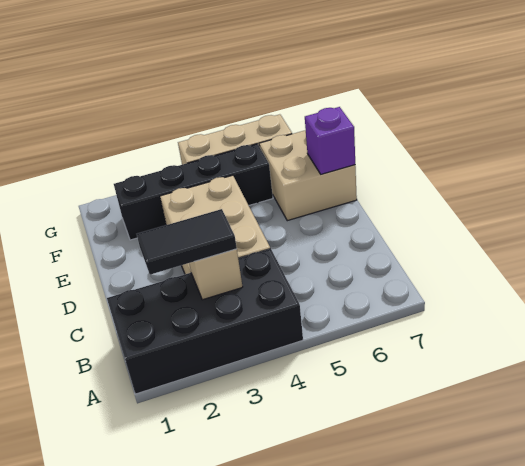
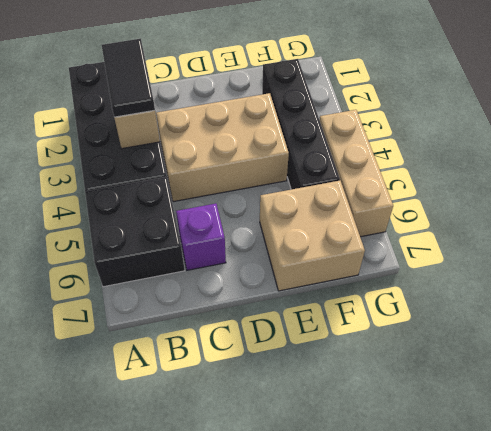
none -> black brick A5:B6 level 1
purple brick E7 level 2 -> purple brick C6 level 1

